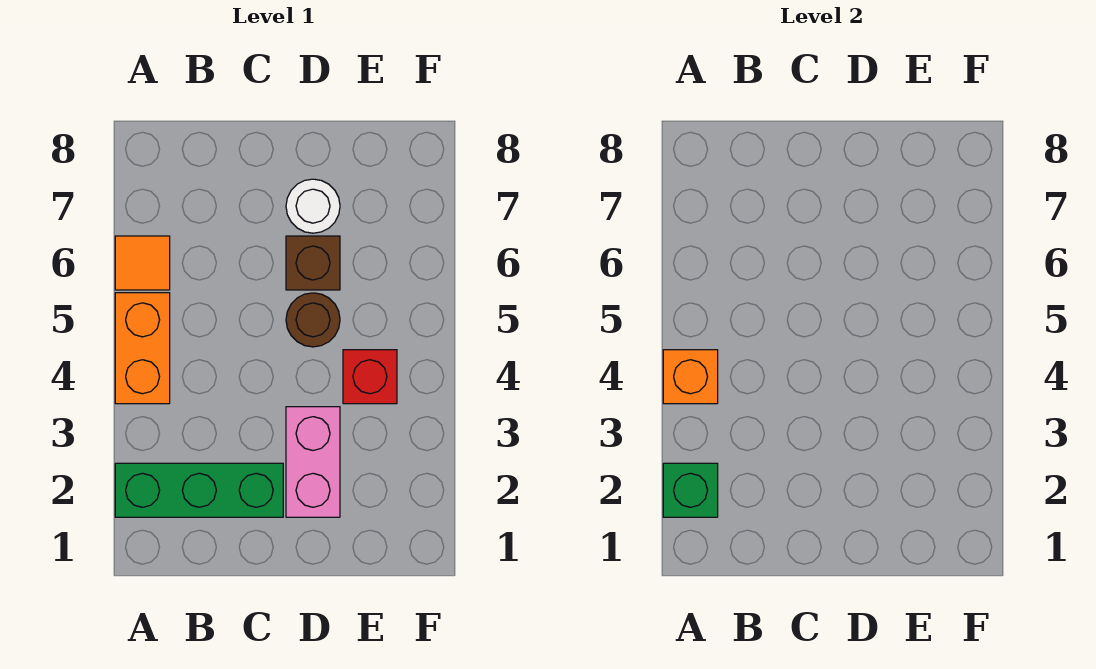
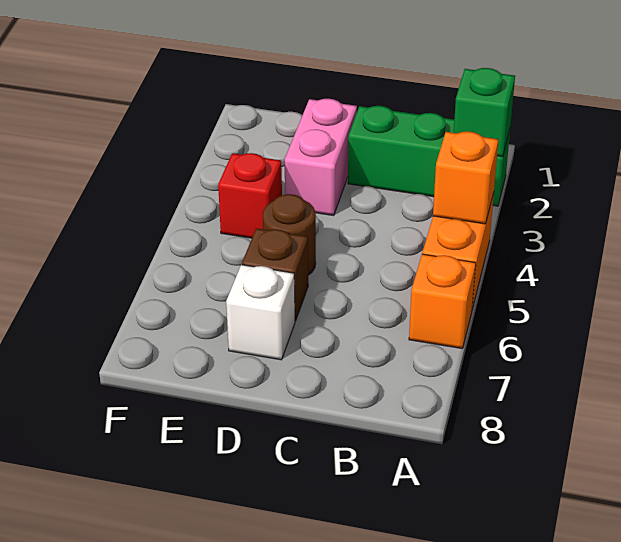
orange tile A6 level 1 -> orange brick A6 level 1
white round brick D7 level 1 -> white brick D7 level 1

